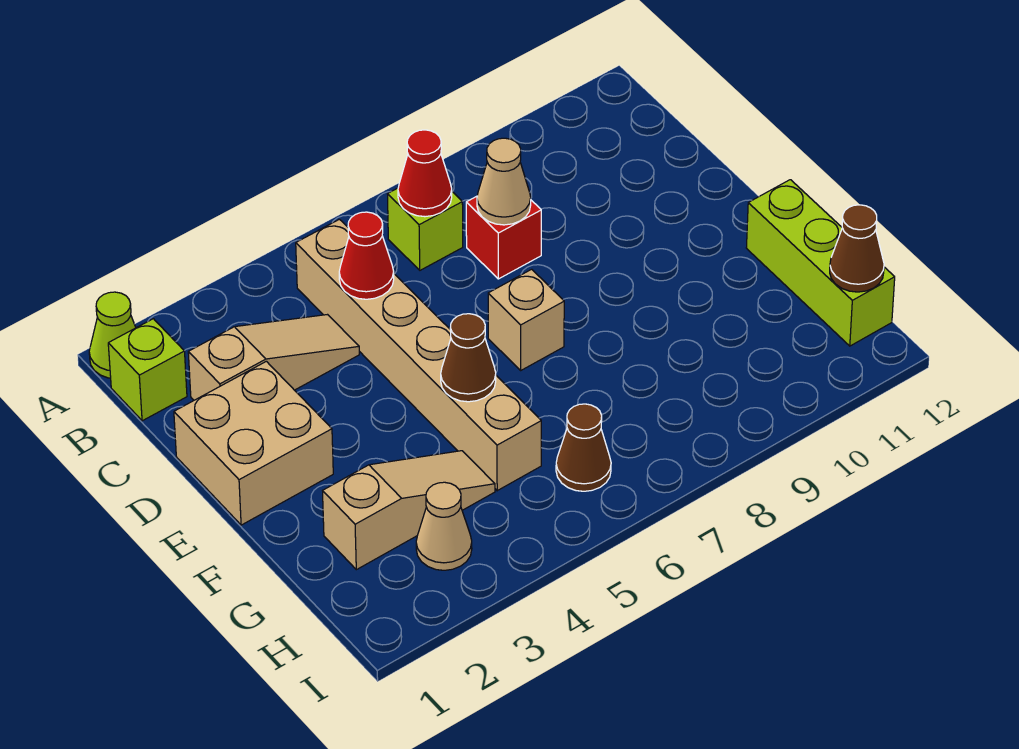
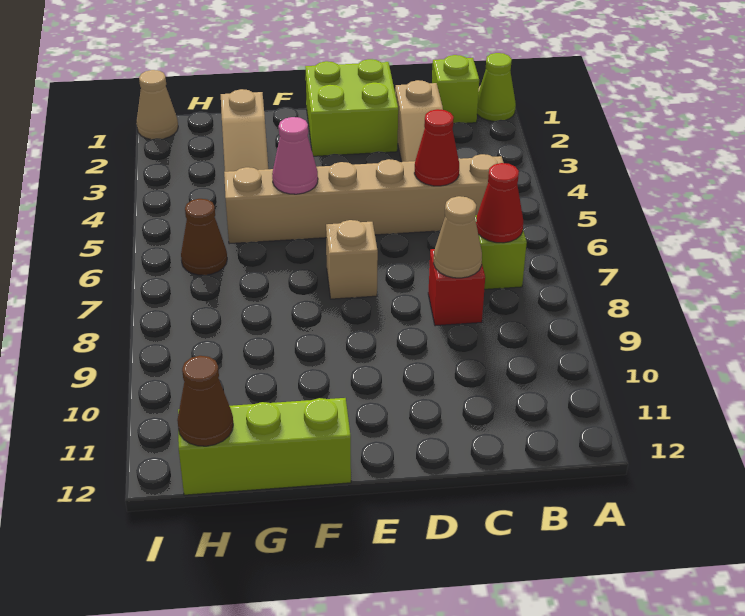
tan brick D1:E2 level 1 -> lime brick D1:E2 level 1
brown cone F5 level 2 -> pink cone F5 level 2
tan cone H3 level 1 -> tan cone I1 level 1

